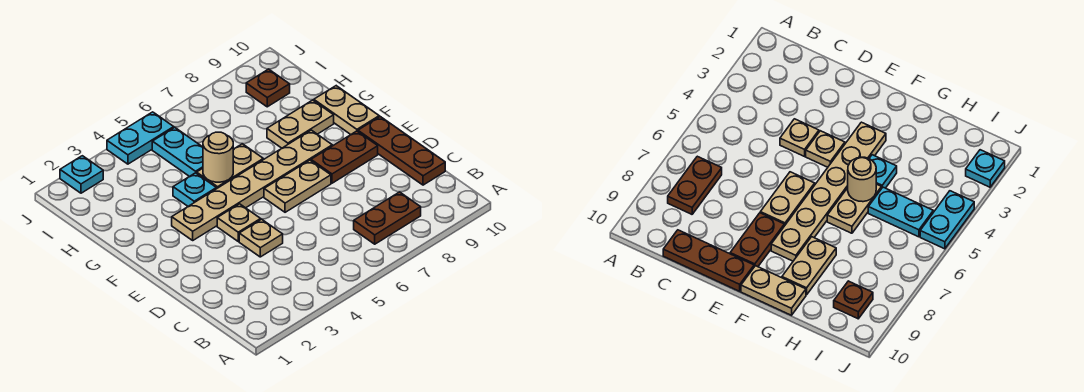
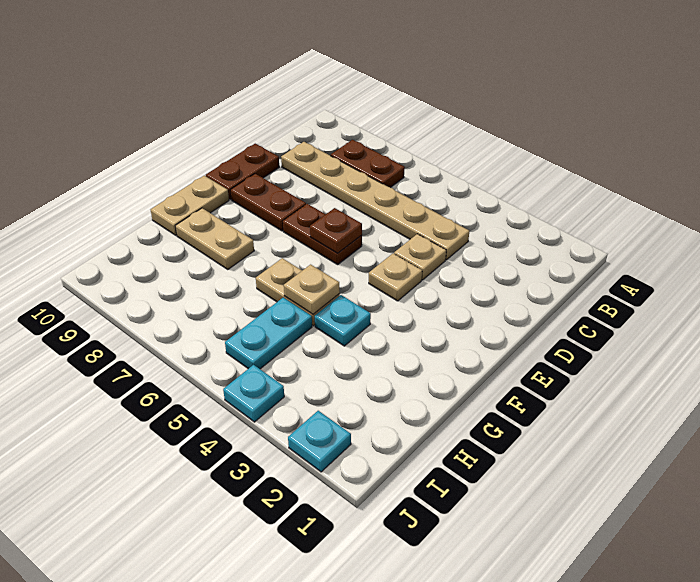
brown plate C10:E10 level 1 -> brown plate D10:E10 level 1
tan plate E6:E7 level 1 -> brown plate E6:E7 level 1
tan plate F3:F8 level 1 -> tan plate C4:C9 level 1
tan round brick G5 level 2 -> tan plate G5 level 2
brown plate I9 level 1 -> brown plate E6 level 2
cyan plate J4:J5 level 1 -> cyan plate J4 level 1

